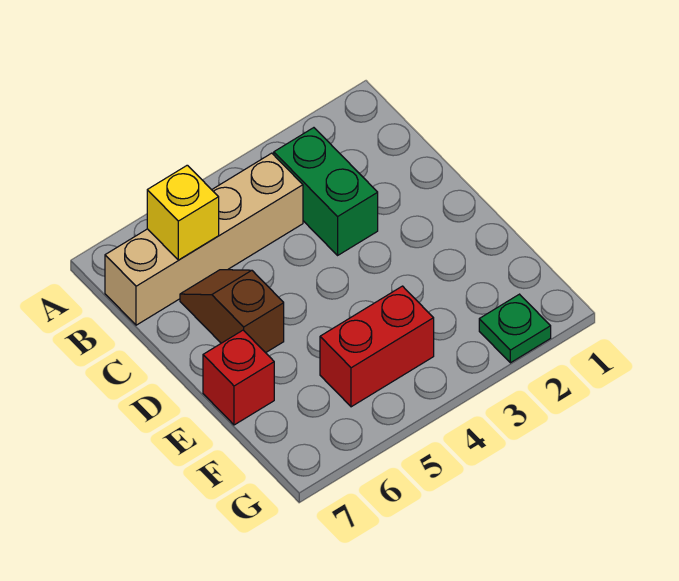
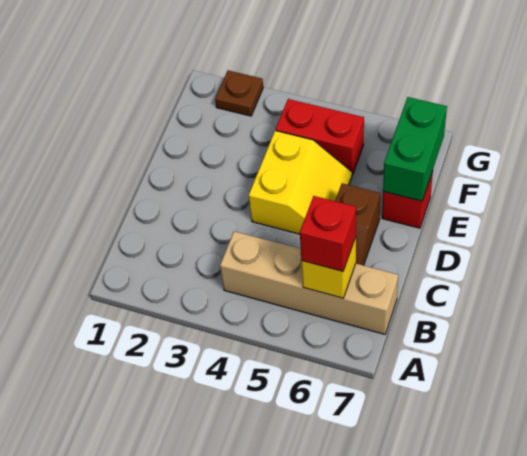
green brick B3:C3 level 1 -> green brick E7:F7 level 2
none -> red brick B6 level 3
none -> yellow slope D4:E5 level 1 top 4
green plate G2 level 1 -> brown plate G2 level 1

